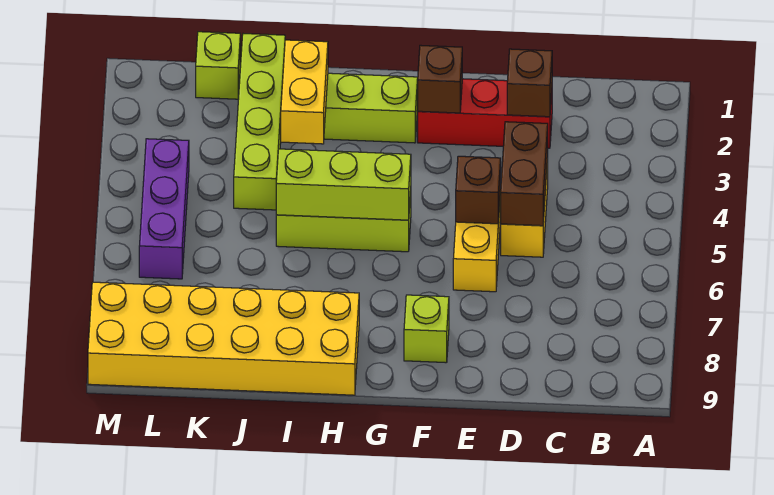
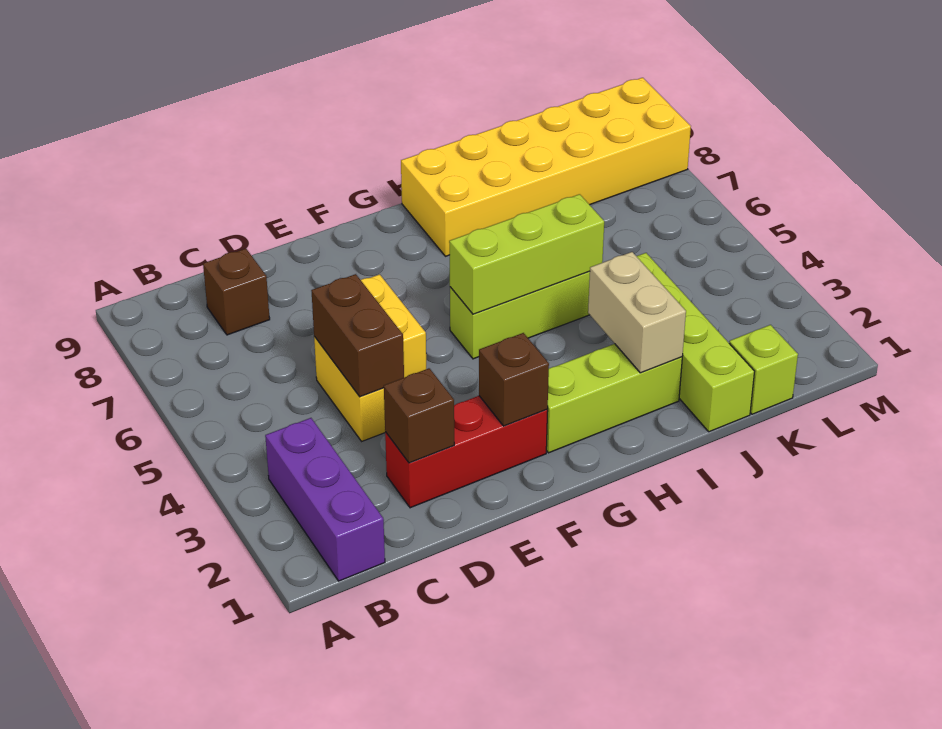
brown brick E5 level 2 -> brown brick C8 level 1
lime brick F8 level 1 -> none
yellow brick I2:I3 level 2 -> tan brick I2:I3 level 2
purple brick L4:L6 level 1 -> purple brick B1:B3 level 1

